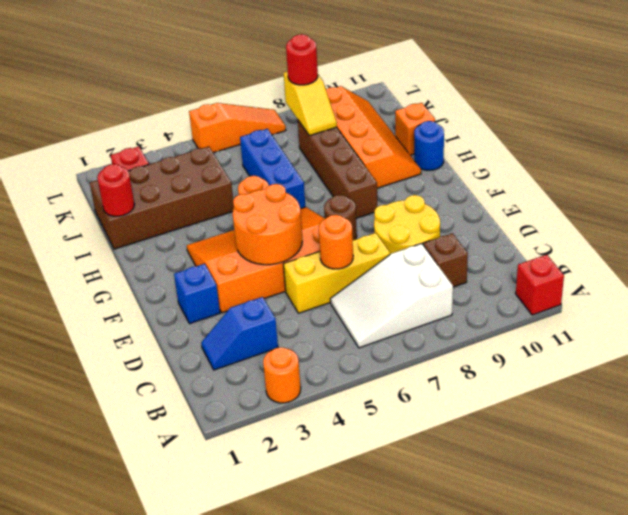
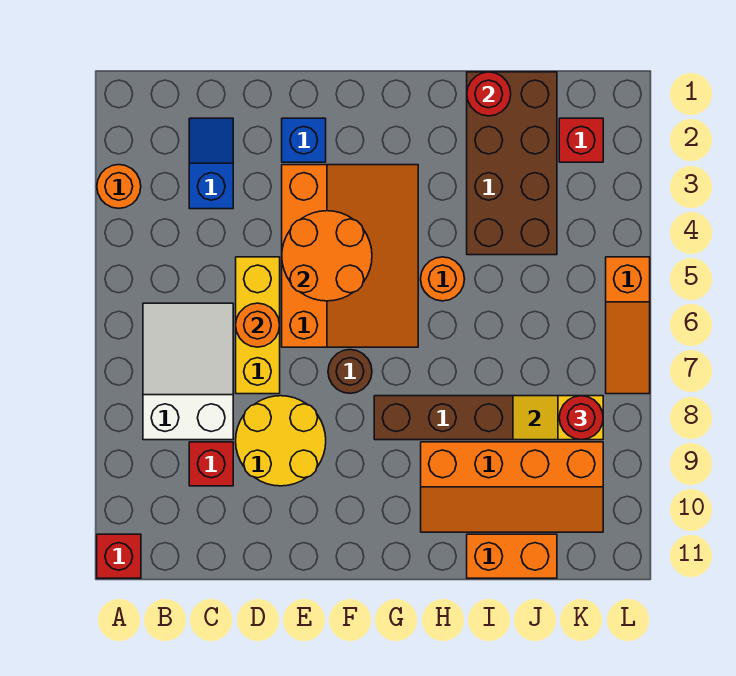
brown brick C9 level 1 -> red brick C9 level 1
blue brick H6:J6 level 1 -> none
blue round brick H11 level 1 -> none
orange brick I11 level 1 -> orange brick I11:J11 level 1

